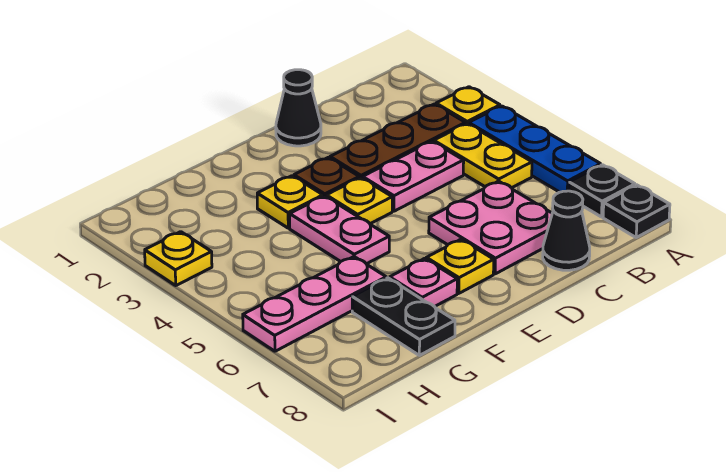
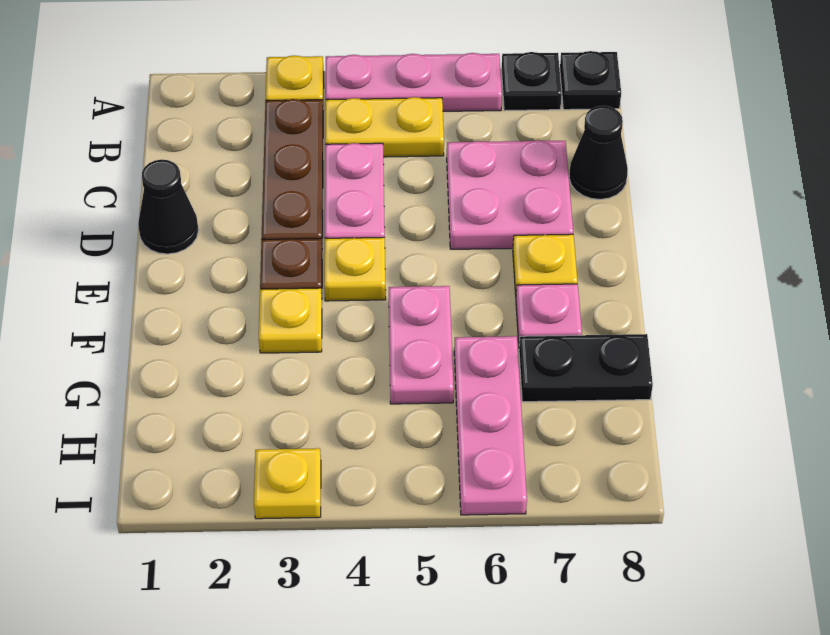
blue plate A4:A6 level 1 -> pink plate A4:A6 level 1
pink plate F4:F5 level 1 -> pink plate F5:G5 level 1

